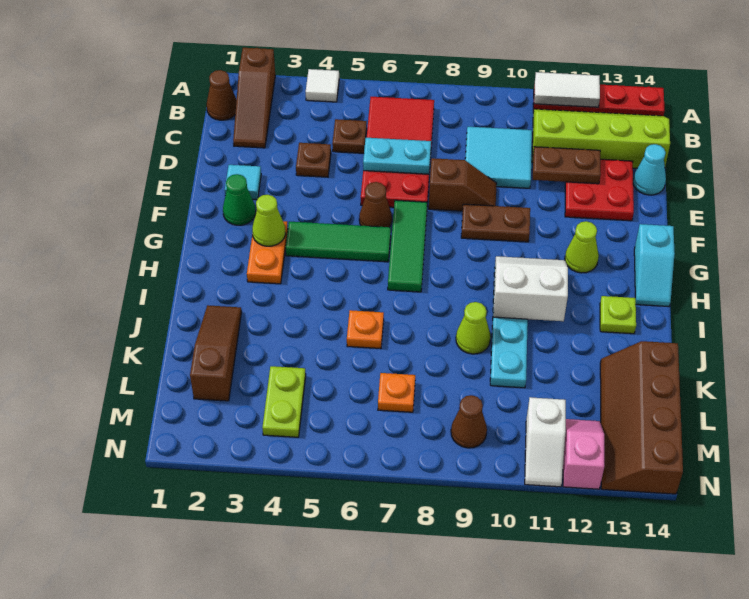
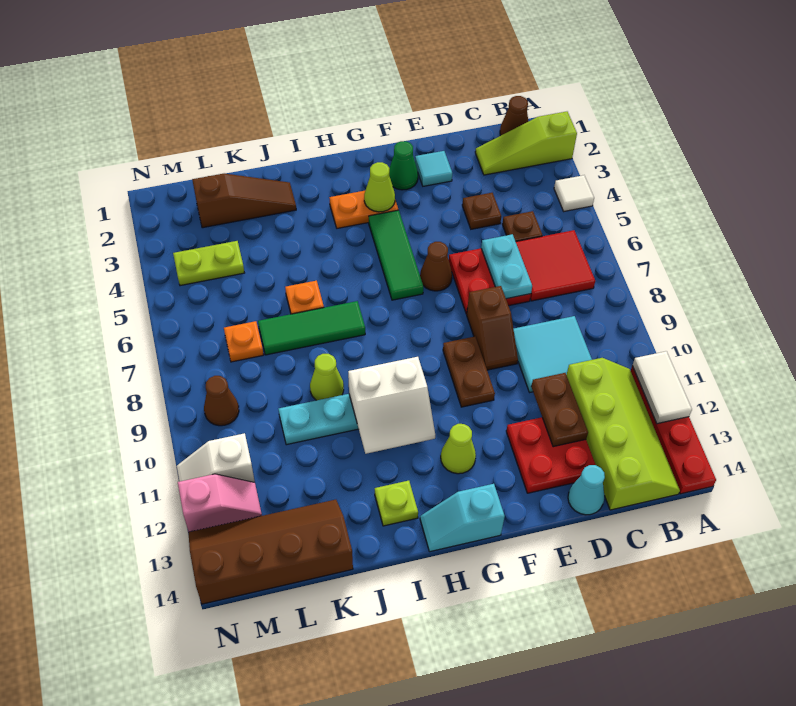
brown slope A2:C2 level 1 top A -> lime slope A2:C2 level 1 top A
green tile F7:H7 level 1 -> green tile I7:K7 level 1
white slope H10:I11 level 2 top I -> white slope H10:I11 level 2 top 10

